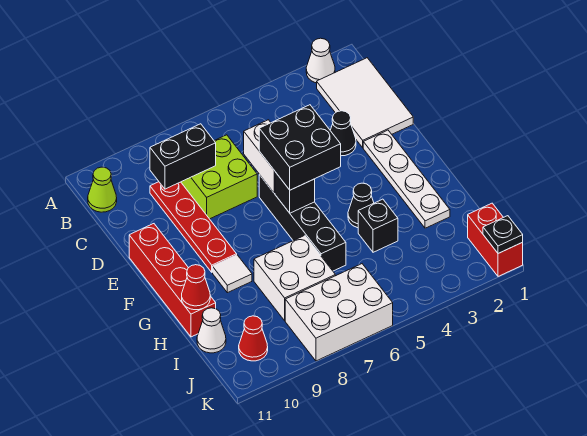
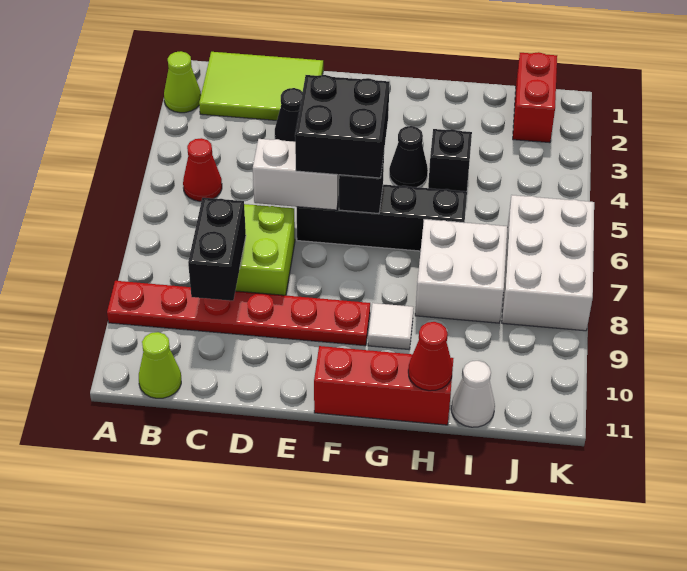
white cone A2 level 1 -> lime cone A2 level 1
white tile B1:D2 level 1 -> lime tile B1:D2 level 1
red plate C9:F9 level 1 -> red plate A9:F9 level 1
white plate E2:H2 level 1 -> none
red brick E11:H11 level 1 -> red brick F11:H11 level 1
red brick J1:K1 level 1 -> red brick J1:J2 level 1
red cone J10 level 1 -> red cone B5 level 1
black plate K1 level 2 -> none

